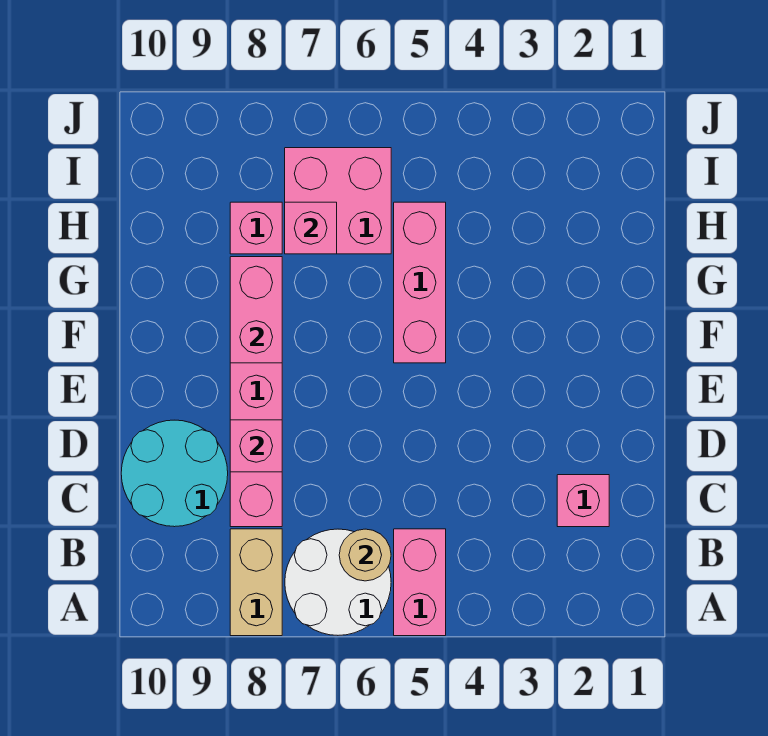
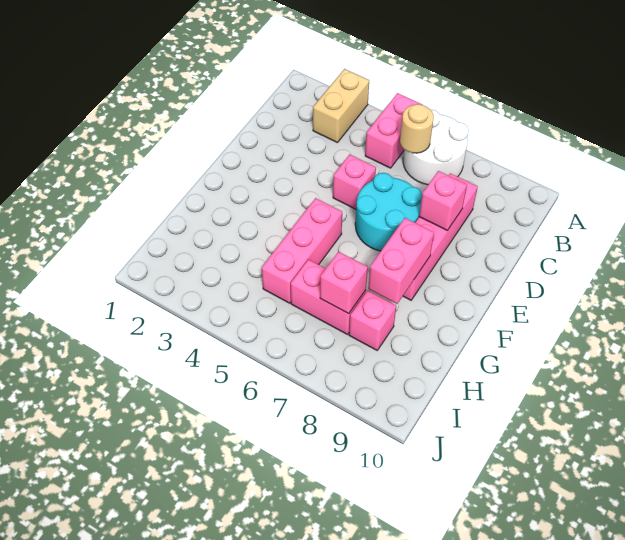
tan brick A8:B8 level 1 -> tan brick A3:B3 level 1
pink brick C2 level 1 -> pink brick D5 level 1
cyan round brick C9:D10 level 1 -> cyan round brick D6:E7 level 1
pink brick H6:I7 level 1 -> pink brick H6:H7 level 1

